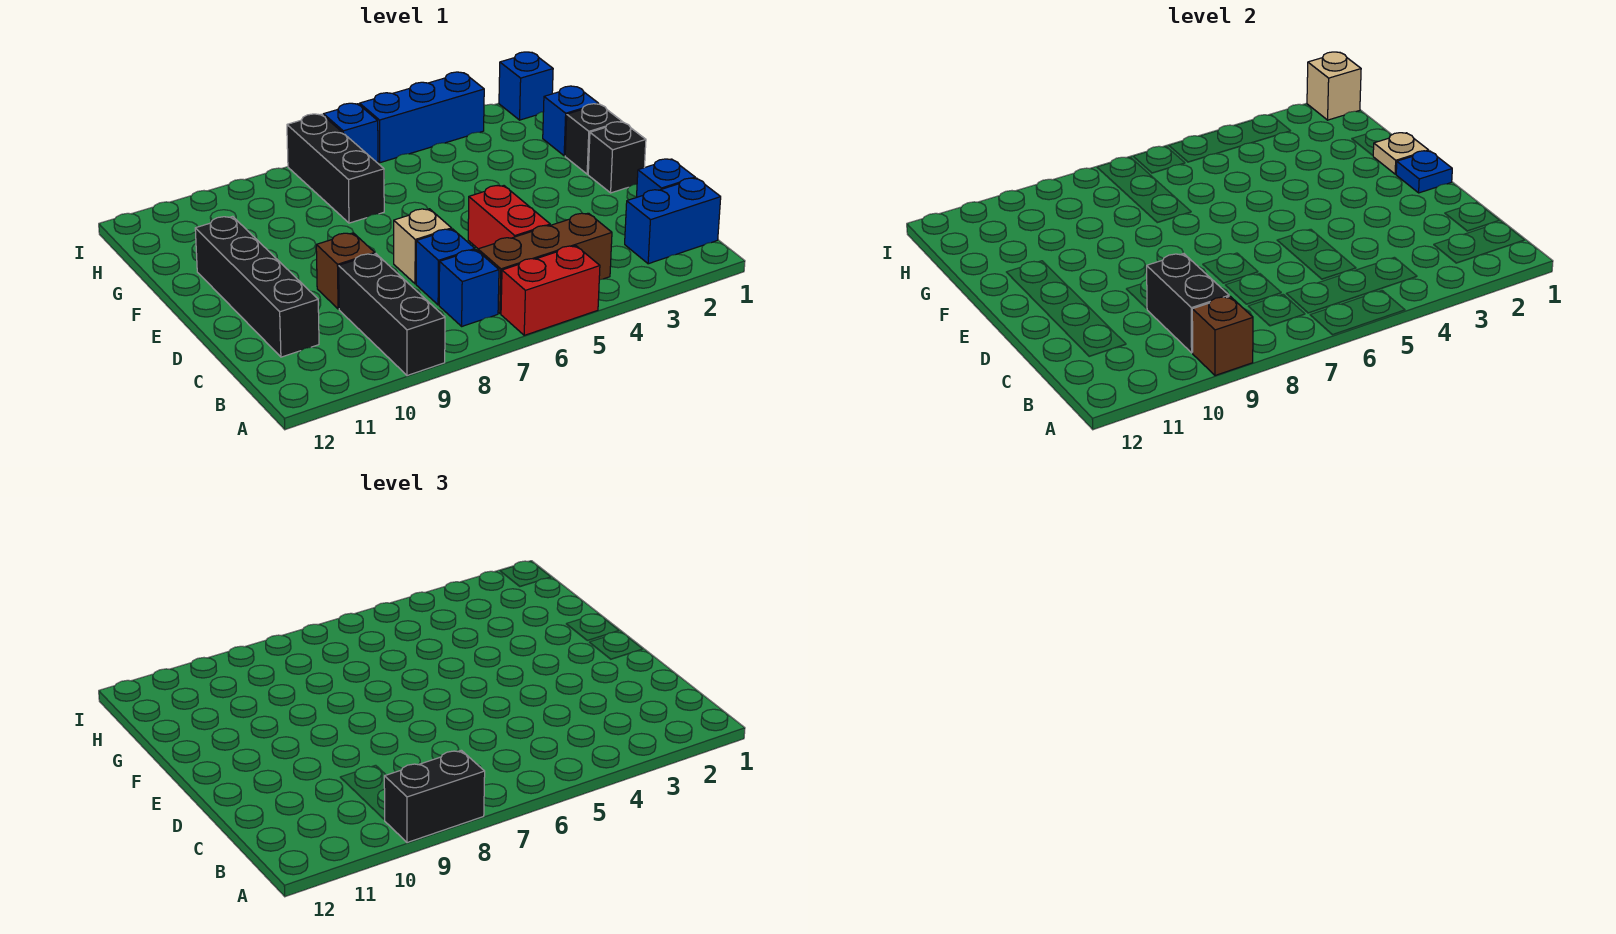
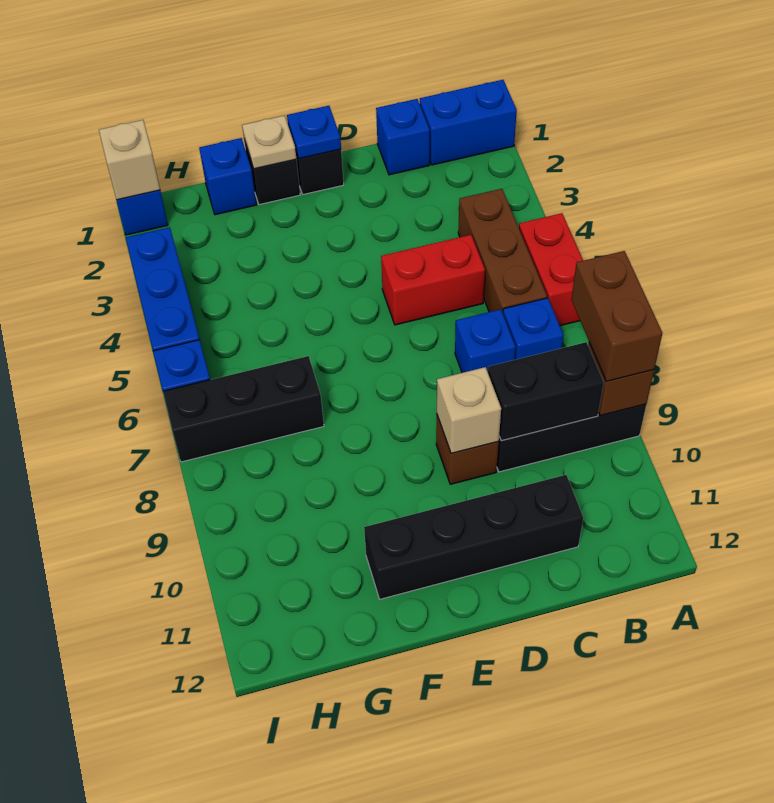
black brick A8:A9 level 3 -> brown brick A8:A9 level 3
blue brick B1:B2 level 1 -> blue brick A1:B1 level 1
tan brick D7 level 1 -> tan brick D9 level 2

